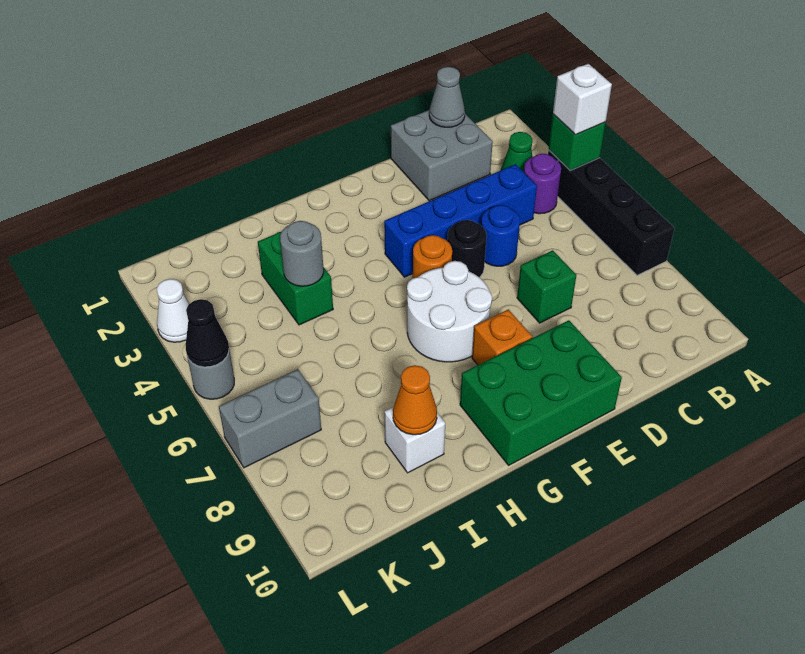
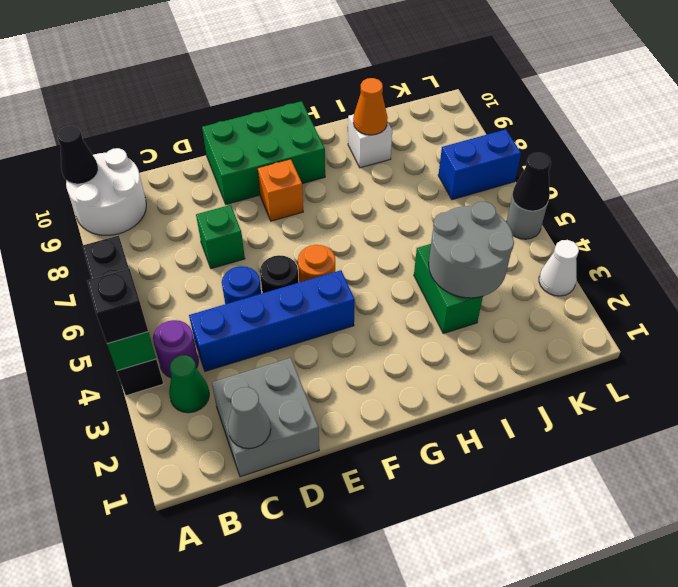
white brick A4 level 3 -> black brick A4 level 3
none -> black cone A10 level 2
white round brick F6:G7 level 1 -> white round brick A9:B10 level 1
grey round brick I4 level 2 -> grey round brick I3:J4 level 2
grey brick K7:L7 level 1 -> blue brick K7:L7 level 1

